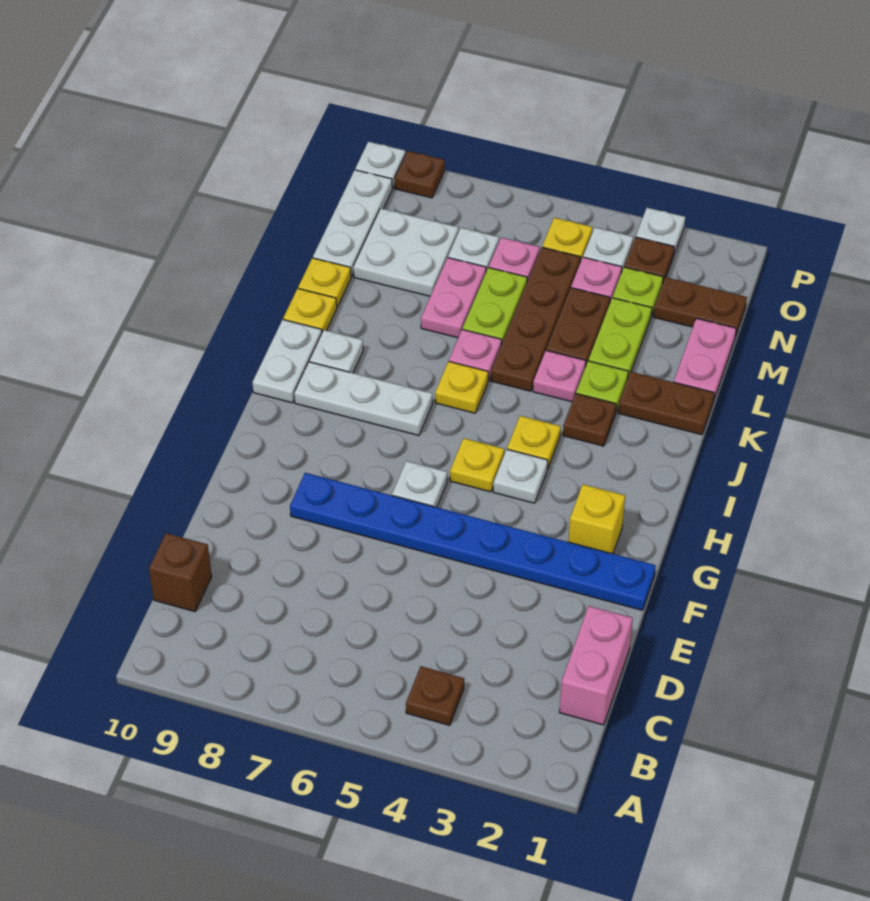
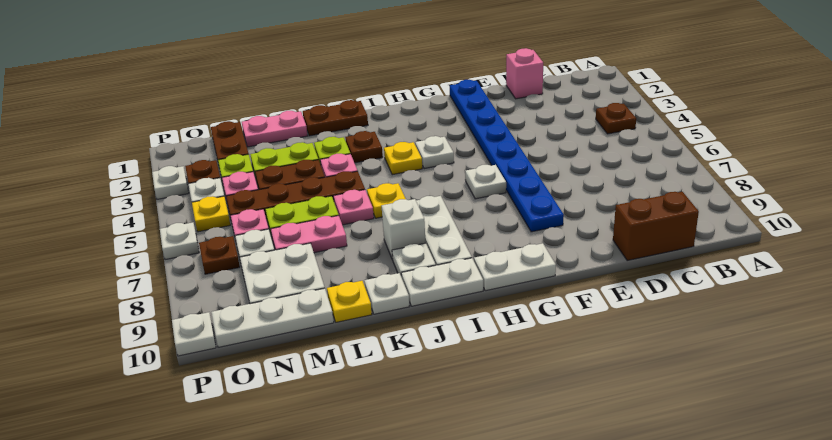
pink brick C1:D1 level 1 -> pink brick D1 level 1
brown brick C10 level 1 -> brown brick C10:D10 level 1
yellow brick G2 level 1 -> none
none -> white plate G10:H10 level 1
yellow plate H5 level 1 -> none
none -> white brick J8 level 1
brown plate K1:K2 level 1 -> brown plate J1:K1 level 1
yellow plate K10 level 1 -> white plate K10 level 1
none -> white plate P6 level 1
brown plate P9 level 1 -> brown plate O7 level 1

